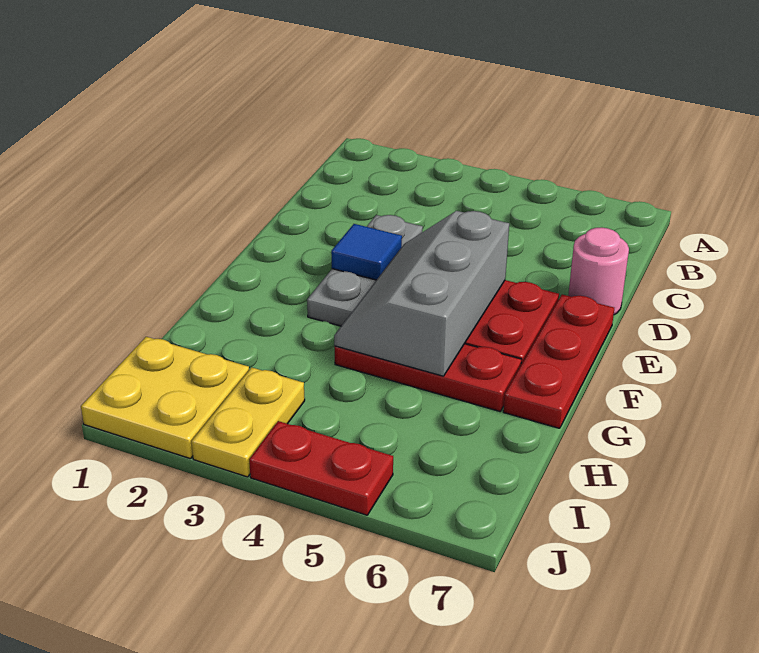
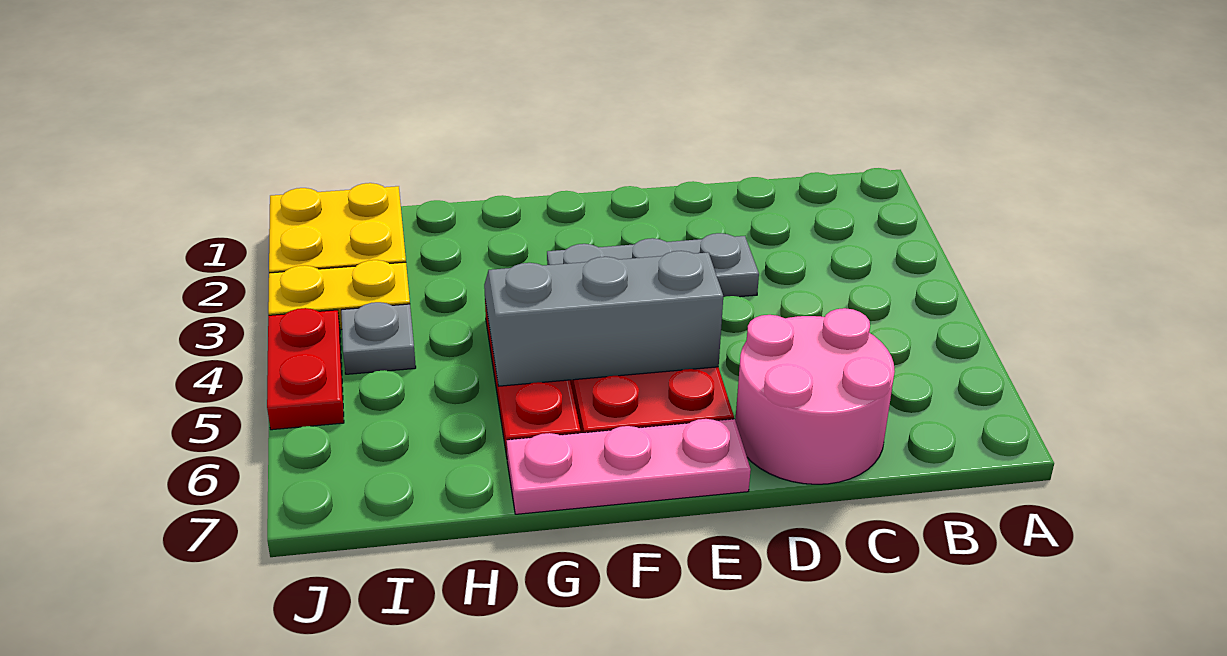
pink round brick D7 level 1 -> pink round brick C6:D7 level 1
blue tile E3 level 2 -> none
red plate E7:G7 level 1 -> pink plate E7:G7 level 1
none -> grey plate I4 level 1

